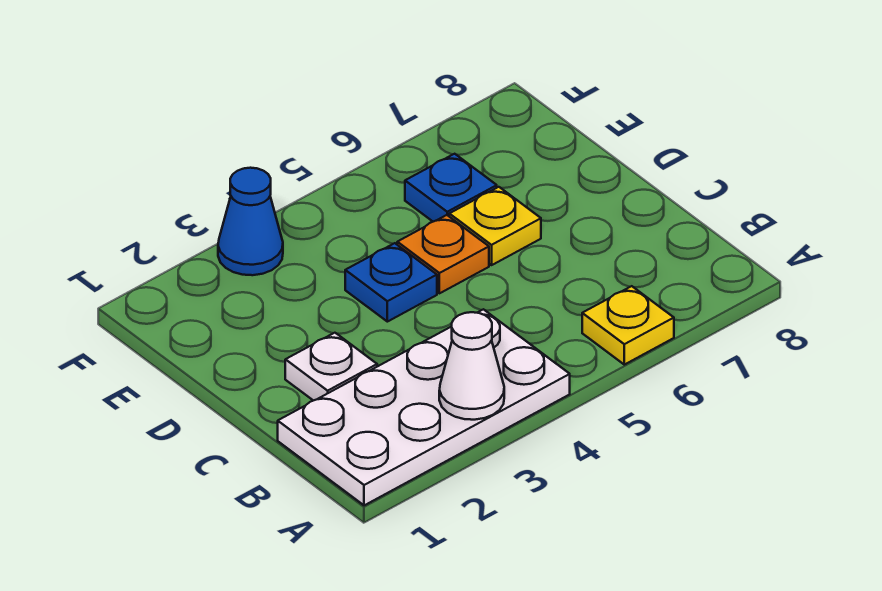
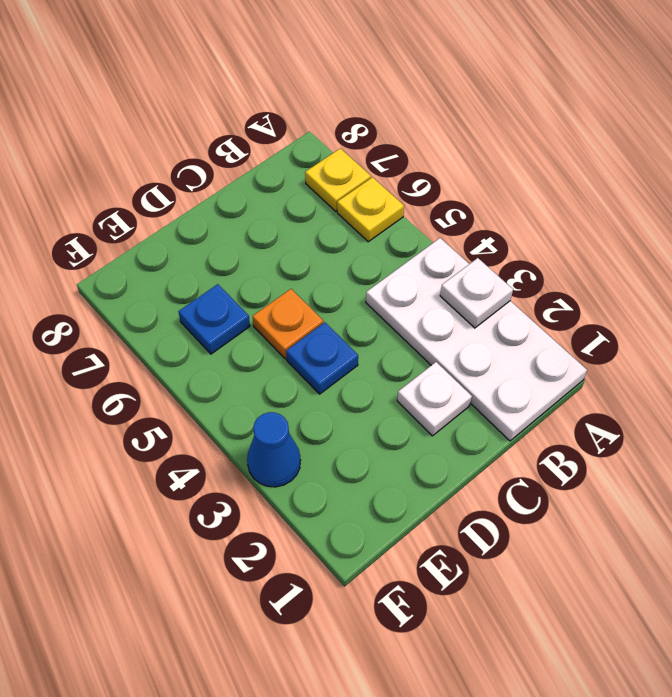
white cone A3 level 2 -> white plate A3 level 2
yellow plate D6 level 1 -> yellow plate A7 level 1

